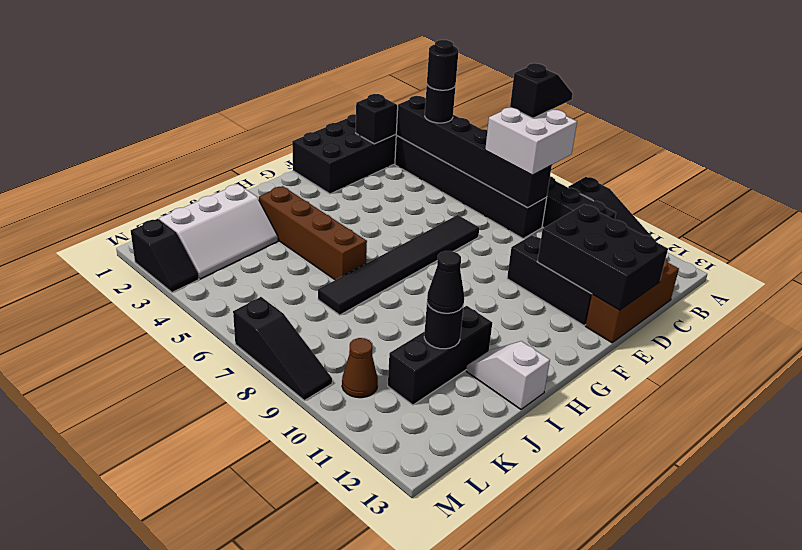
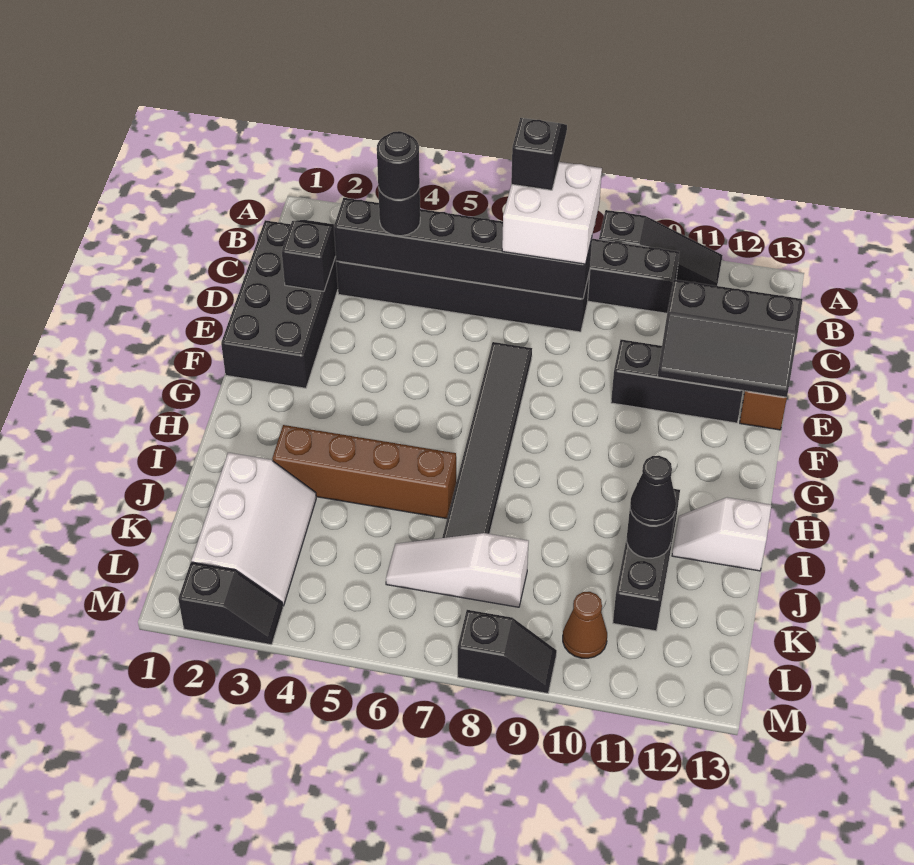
black brick D11:E13 level 2 -> black slope D11:E13 level 2 top D
none -> white slope K6:K8 level 1 top 8
black slope M7:M9 level 1 top 7 -> black slope M8:M9 level 1 top 8

